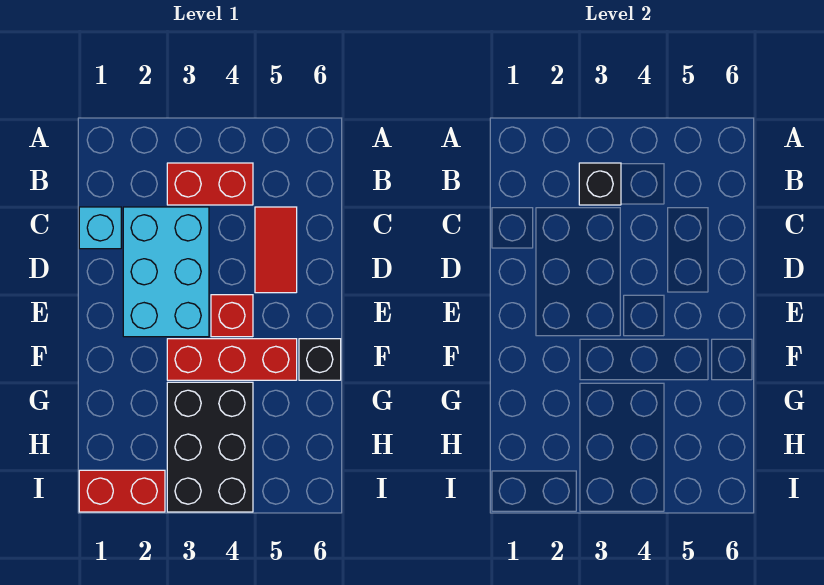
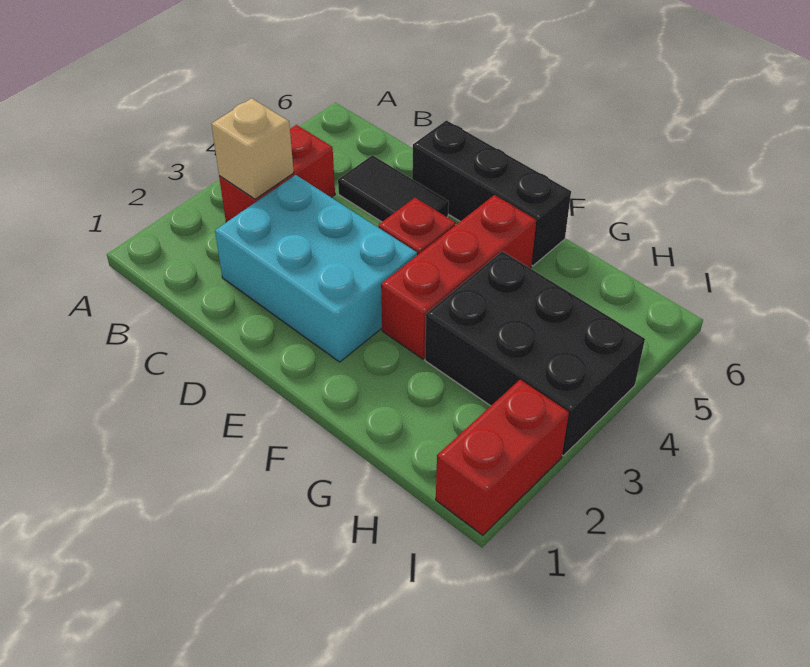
black brick B3 level 2 -> tan brick B3 level 2
cyan brick C1 level 1 -> none
red tile C5:D5 level 1 -> black tile C5:D5 level 1
black brick F6 level 1 -> black brick D6:F6 level 1

